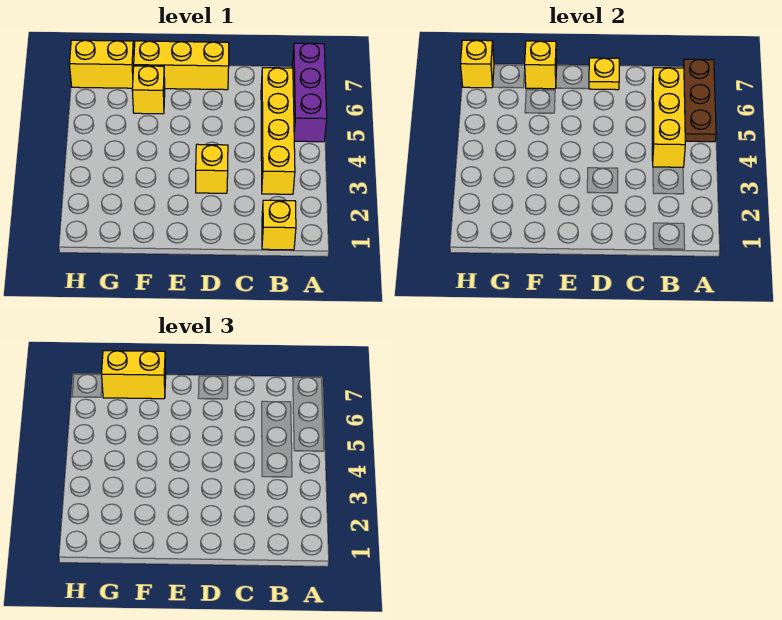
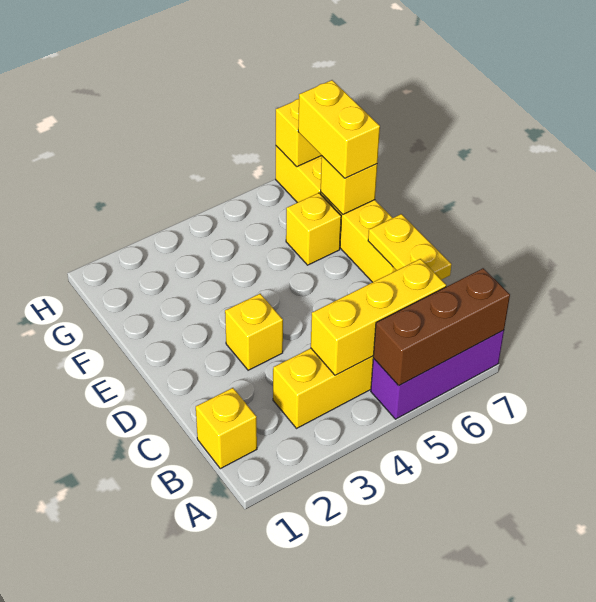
brown plate A5:A7 level 2 -> brown brick A5:A7 level 2
yellow plate D7 level 2 -> yellow plate C7:D7 level 2

